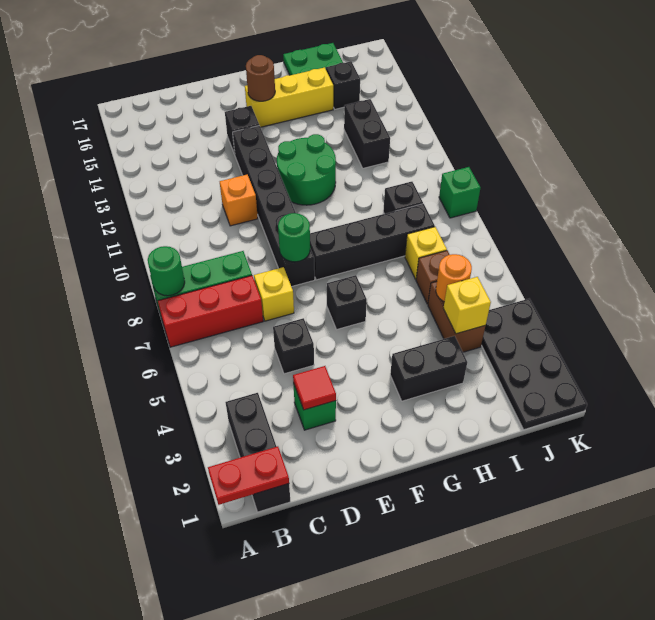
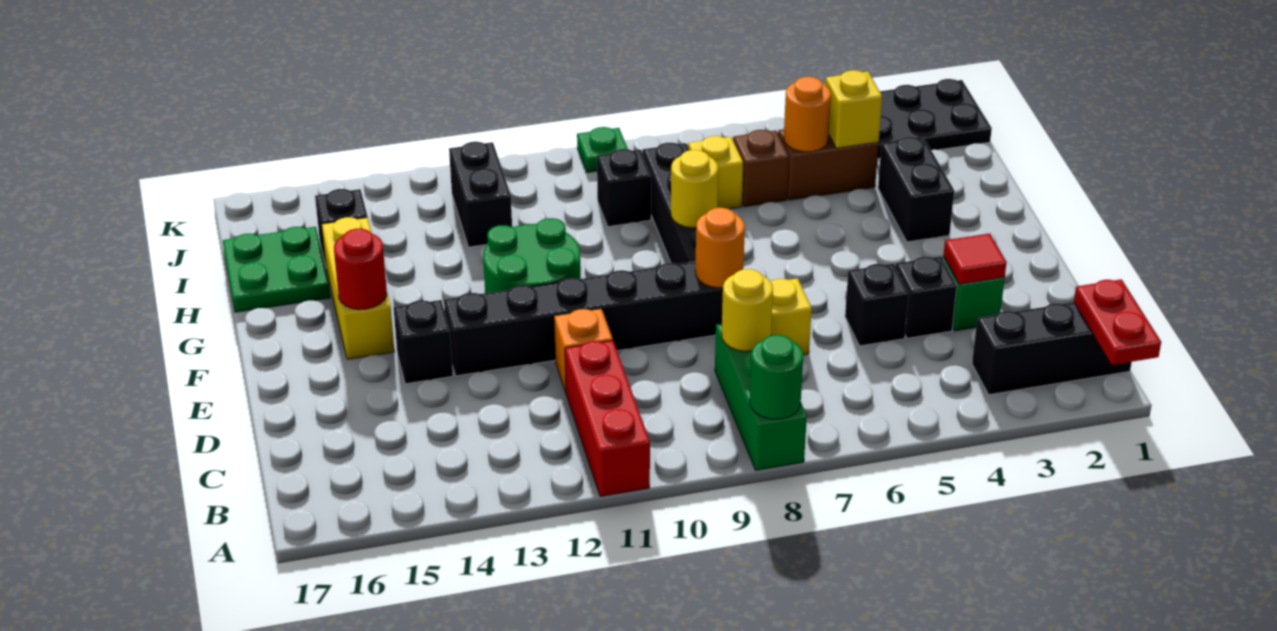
red brick A7:C7 level 1 -> red brick A11:C11 level 1
none -> yellow round brick C8 level 2
green round brick E8 level 2 -> orange round brick E8 level 2
black brick F6 level 1 -> black brick D4 level 1
brown round brick F15 level 2 -> red round brick F15 level 2
none -> yellow round brick G8 level 2
black brick I12:I13 level 1 -> black brick I12:J12 level 1
green brick K9 level 1 -> green plate K9 level 1

